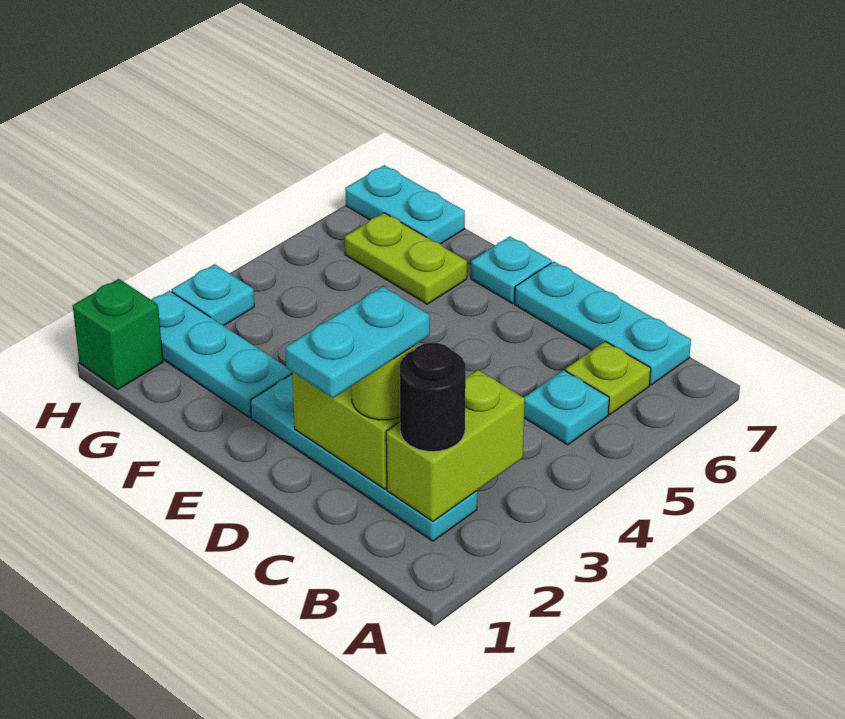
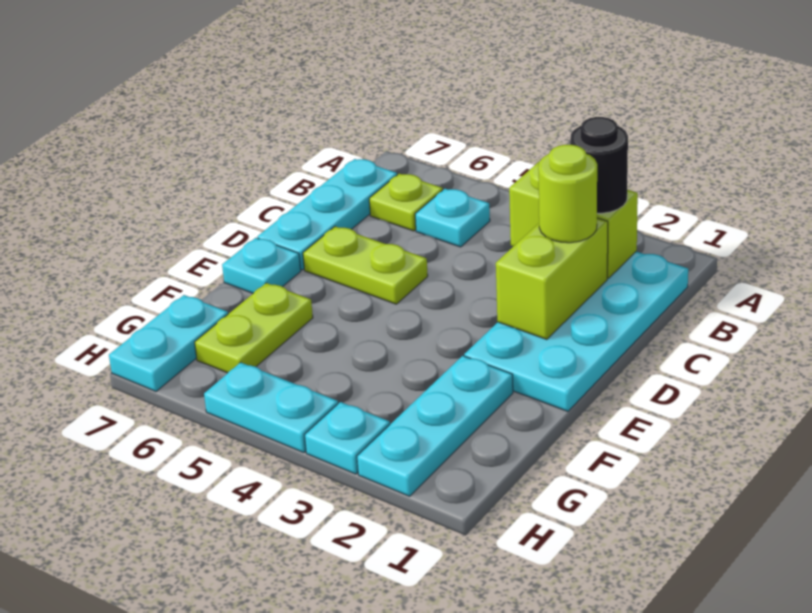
cyan plate B2:E2 level 1 -> cyan plate B1:E2 level 1
cyan plate C1:C2 level 4 -> cyan plate H4:H5 level 1
none -> lime plate D5:D6 level 1
green brick H1 level 1 -> none

